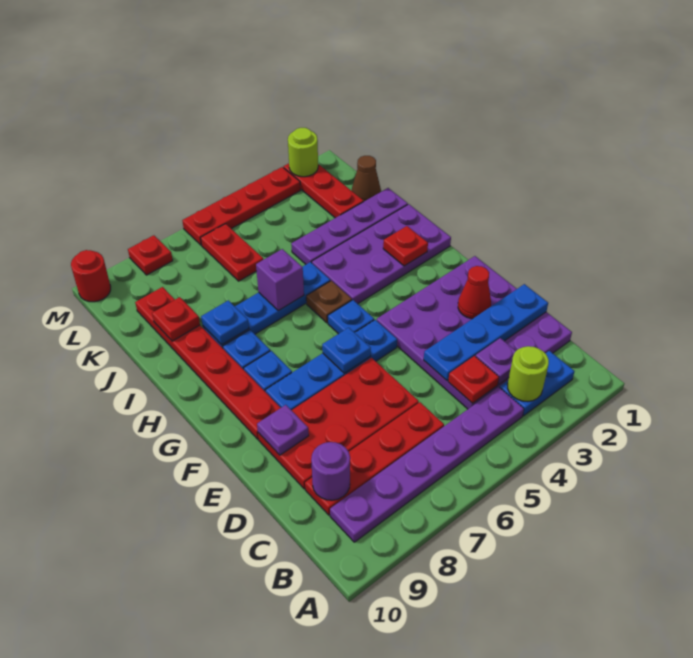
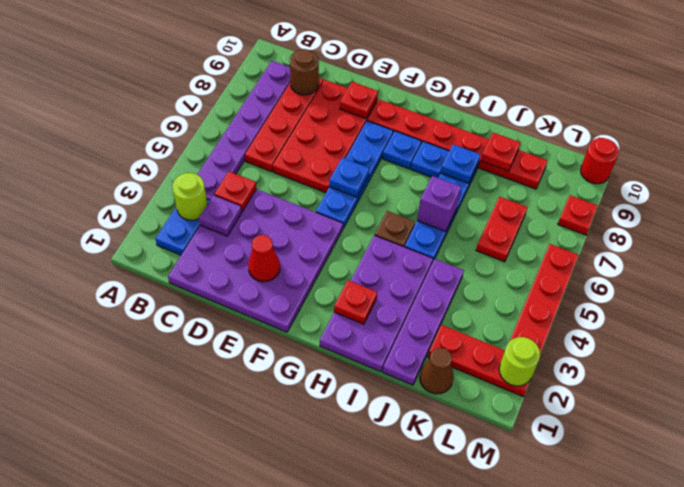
purple round brick C9 level 2 -> brown round brick C9 level 2
blue plate D1:D4 level 2 -> none
purple plate E9 level 2 -> red plate E9 level 2
blue plate G5 level 1 -> none
red plate K6:L6 level 1 -> red plate K6:K7 level 1

